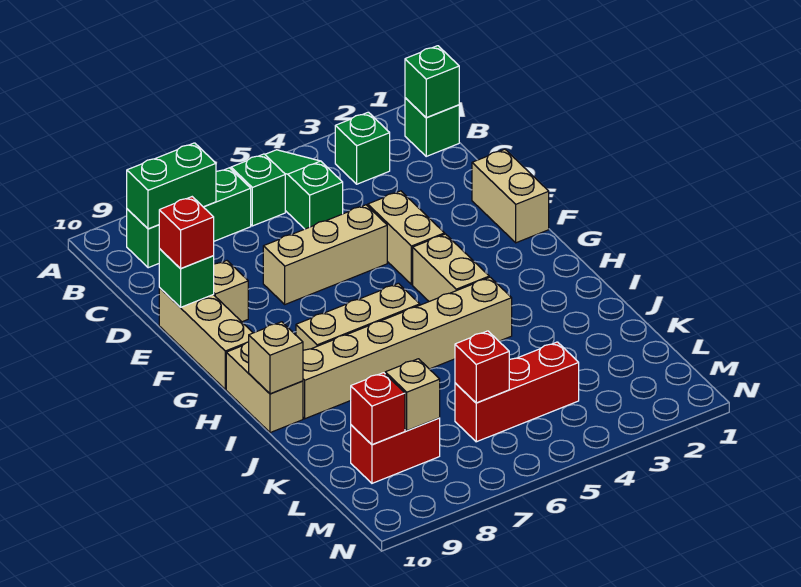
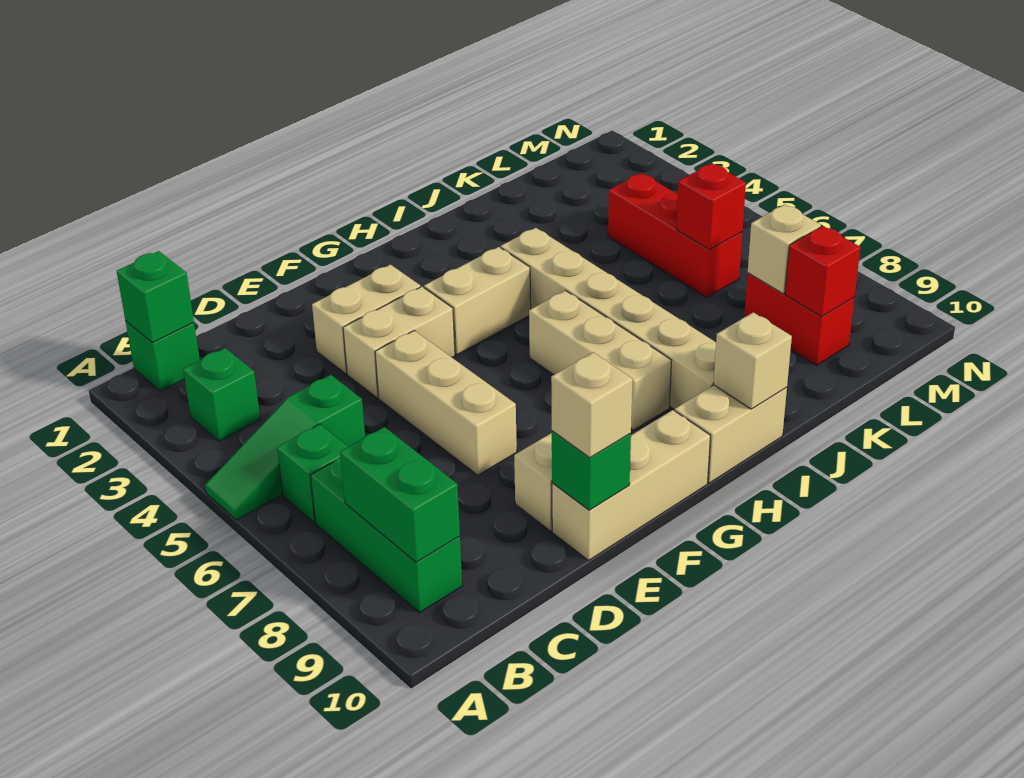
tan brick E1:F1 level 1 -> tan brick E3:F3 level 1
red brick E10 level 3 -> tan brick E10 level 3

